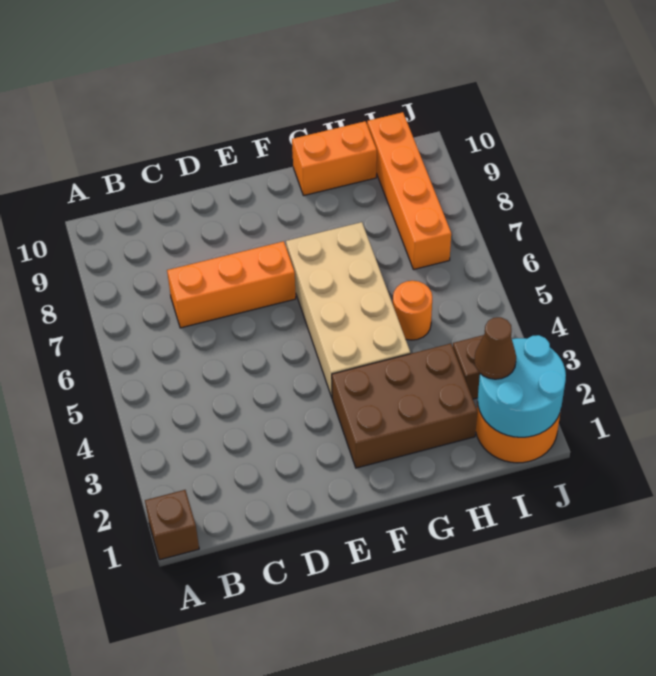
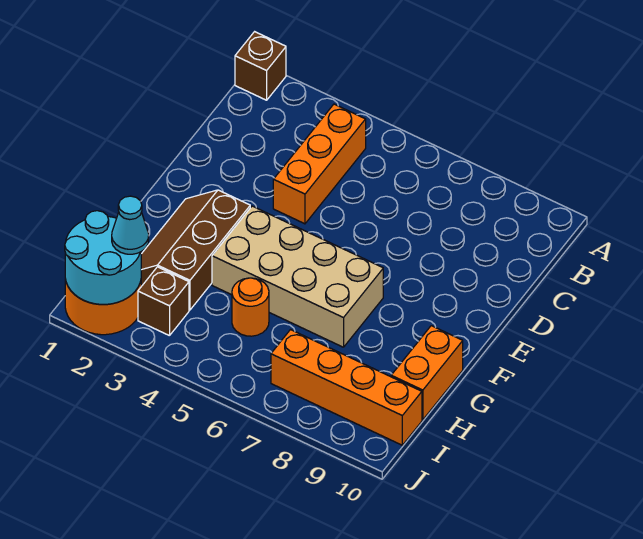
orange brick C7:E7 level 1 -> orange brick B4:D4 level 1
brown brick F2:H3 level 1 -> brown slope F2:H3 level 1 top 3
brown cone I2 level 3 -> cyan cone I2 level 3

